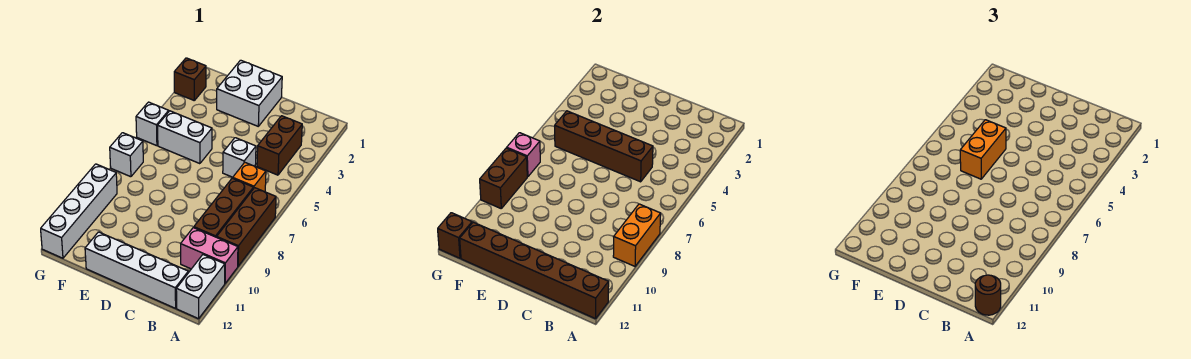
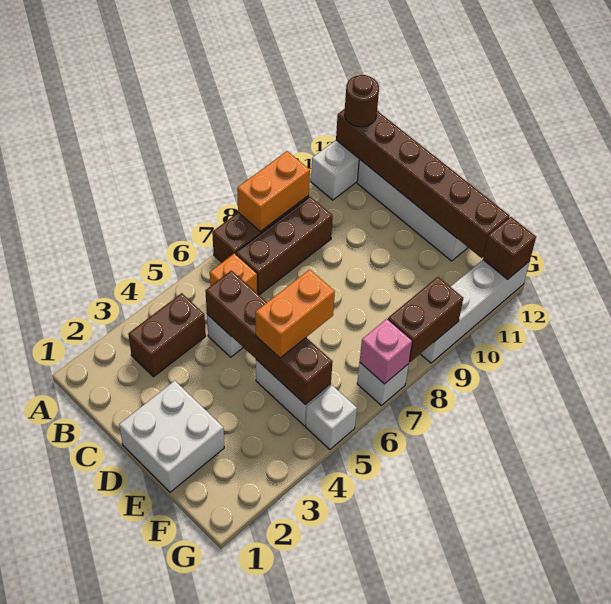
pink brick A10:B10 level 1 -> none
brown brick G2 level 1 -> none

